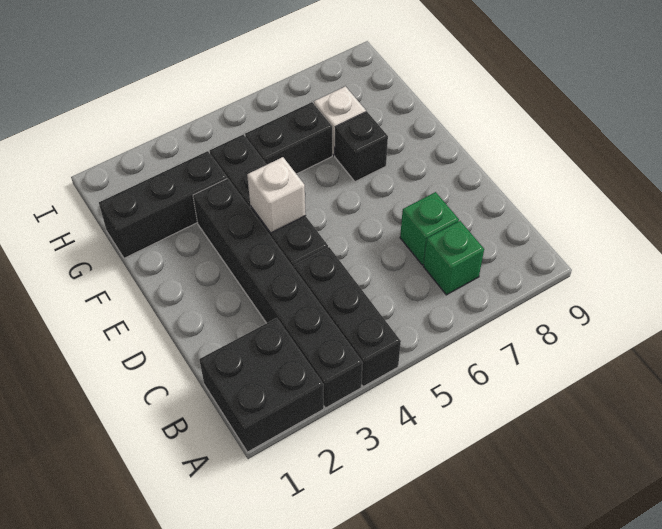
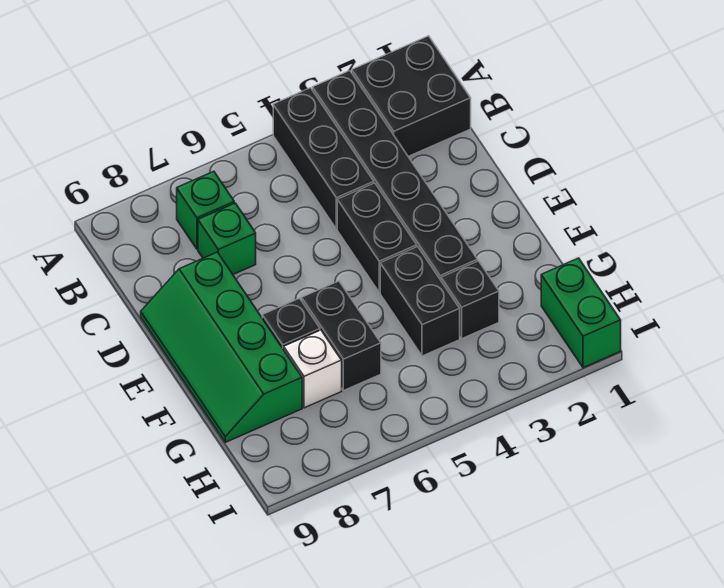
none -> green slope D8:G9 level 1 top 8
white brick E4 level 2 -> none
black brick G1:G3 level 1 -> black brick G3 level 1
black brick G5:G6 level 1 -> black brick F6:G6 level 1
none -> green brick H1:I1 level 1

